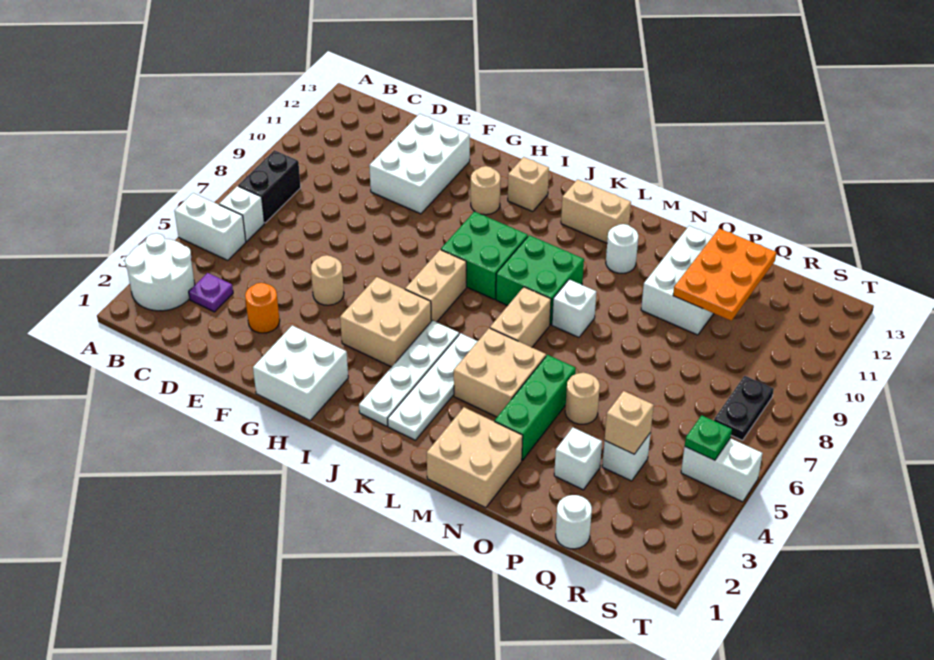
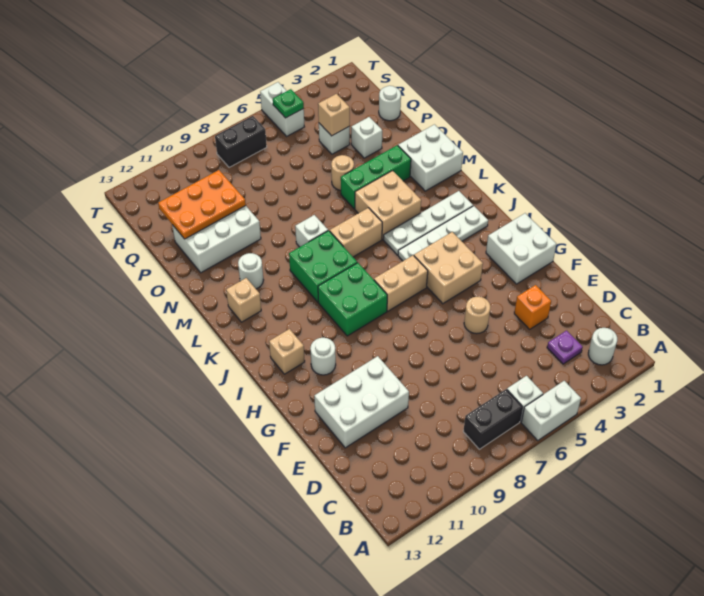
white round brick A2:B3 level 1 -> white round brick B2 level 1
white brick A5:B5 level 1 -> white brick A5:A6 level 1
orange round brick E3 level 1 -> orange brick E3 level 1
tan round brick H11 level 1 -> white round brick H11 level 1
tan brick K12:L12 level 1 -> tan brick L12 level 1
tan brick M1:N2 level 1 -> white brick M1:N2 level 1
black plate S7:S8 level 1 -> black brick S7:S8 level 1

